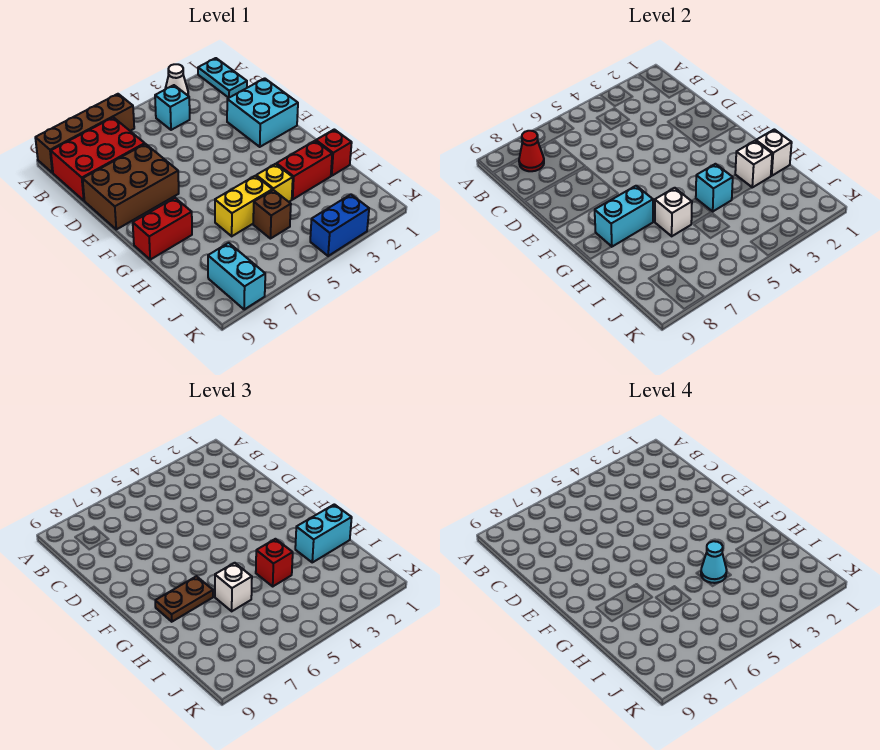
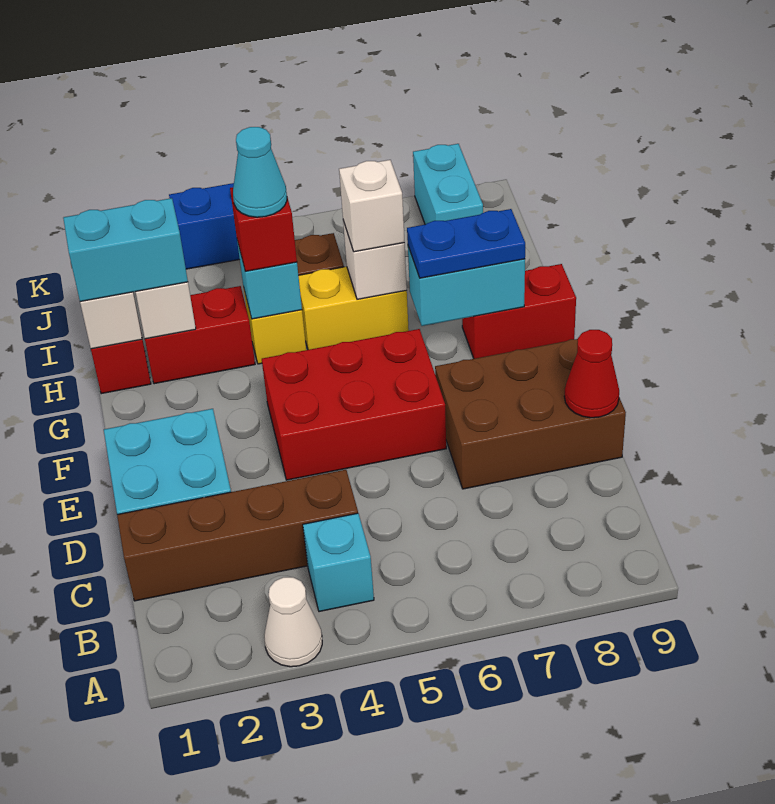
cyan plate A1:B1 level 1 -> none
brown brick A6:A9 level 1 -> brown brick C1:C4 level 1
red brick B7:C9 level 1 -> red brick E4:F6 level 1
red cone B8 level 2 -> red cone D9 level 2
brown plate G7:G8 level 3 -> blue plate G7:G8 level 3

